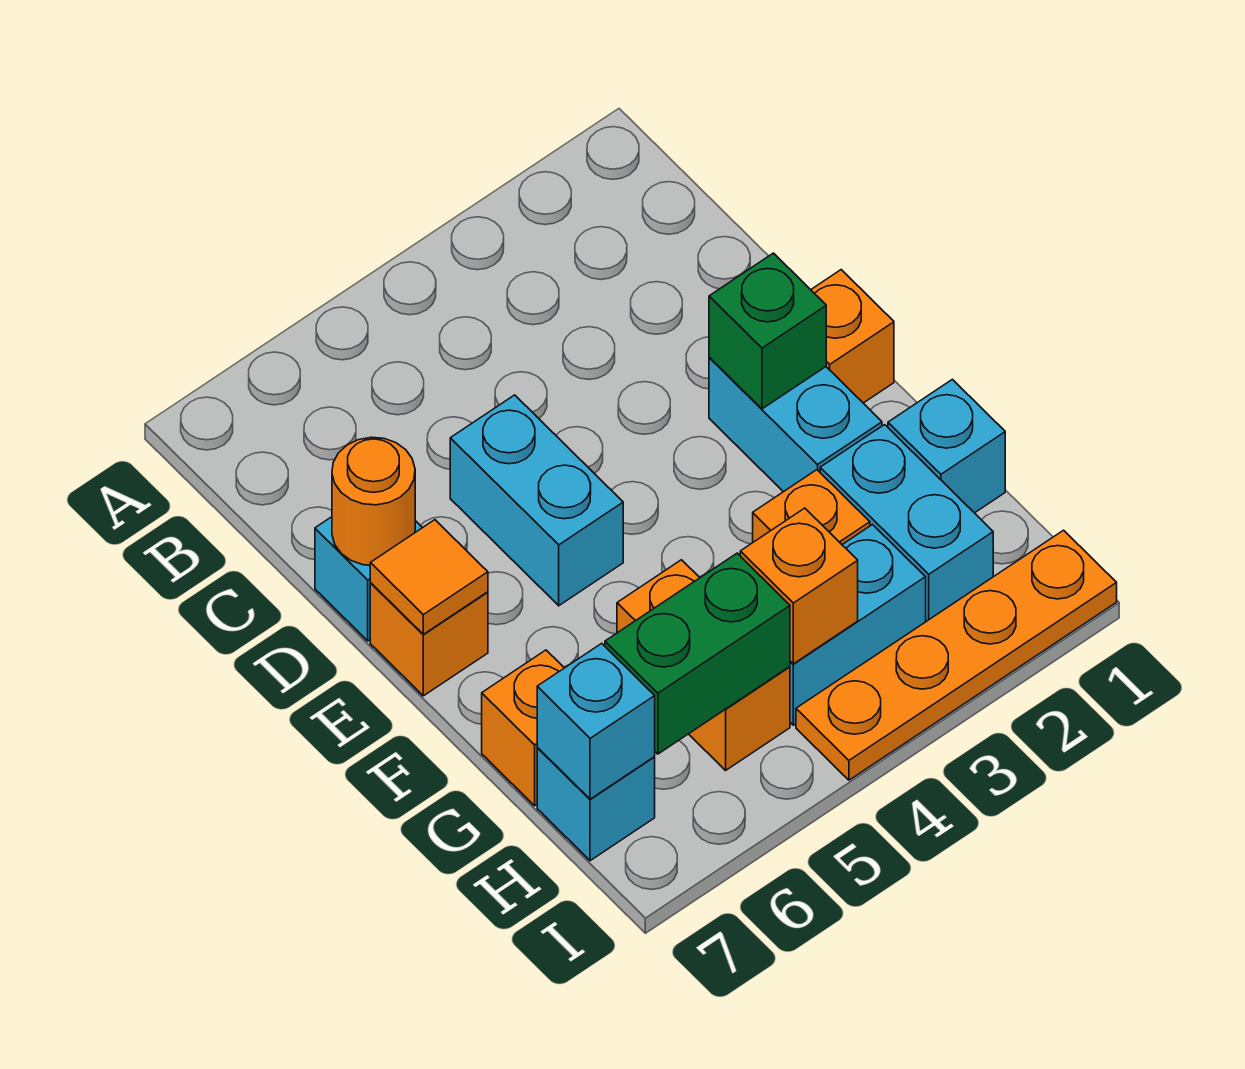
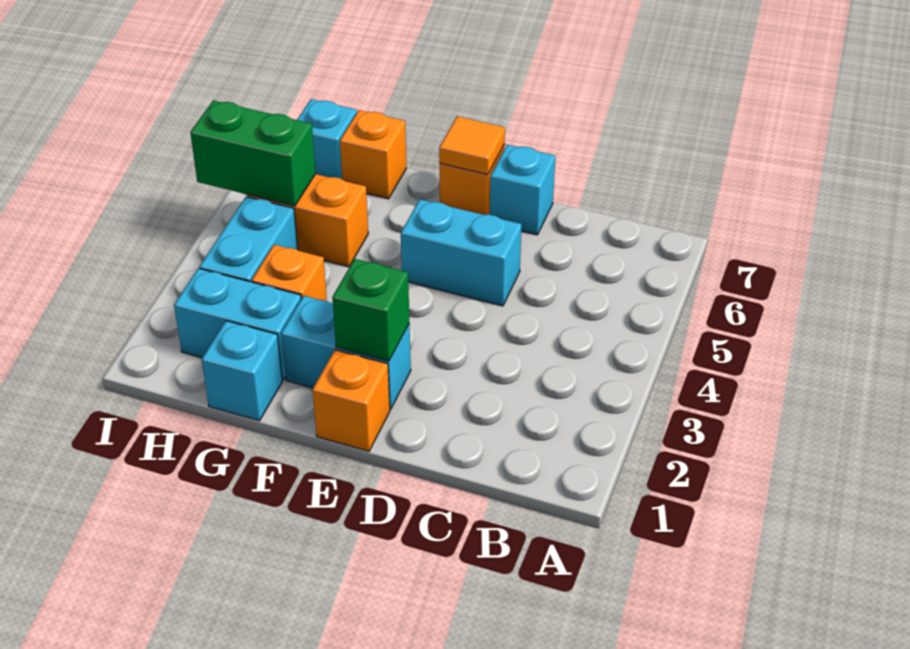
orange round brick D7 level 2 -> none
orange brick H4 level 2 -> none
green brick H5:H6 level 2 -> green brick H5:I5 level 2
cyan brick H7 level 2 -> none
orange plate I1:I4 level 1 -> none

